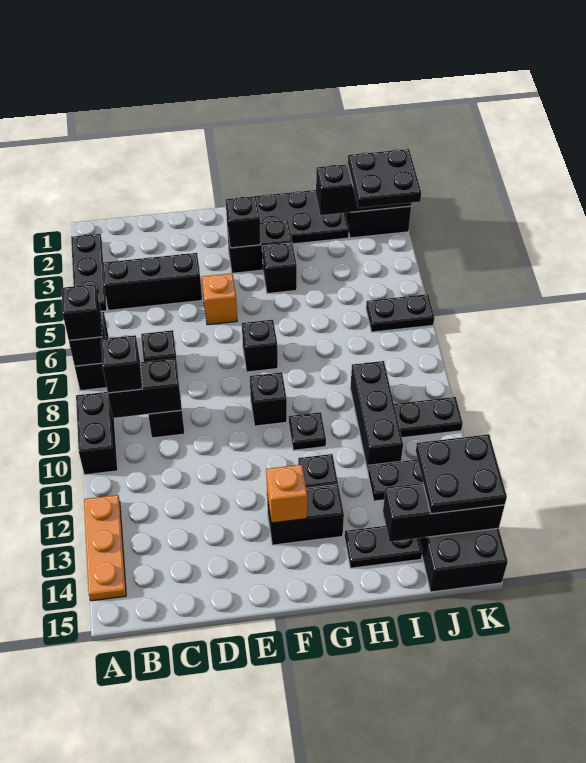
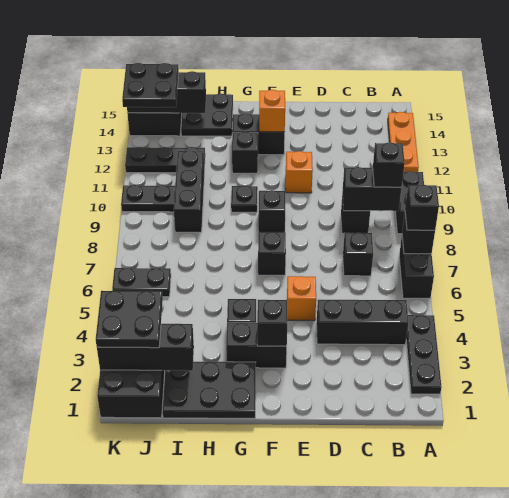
none -> orange brick E11 level 1
black plate H14:I14 level 1 -> black plate H14:I15 level 1

